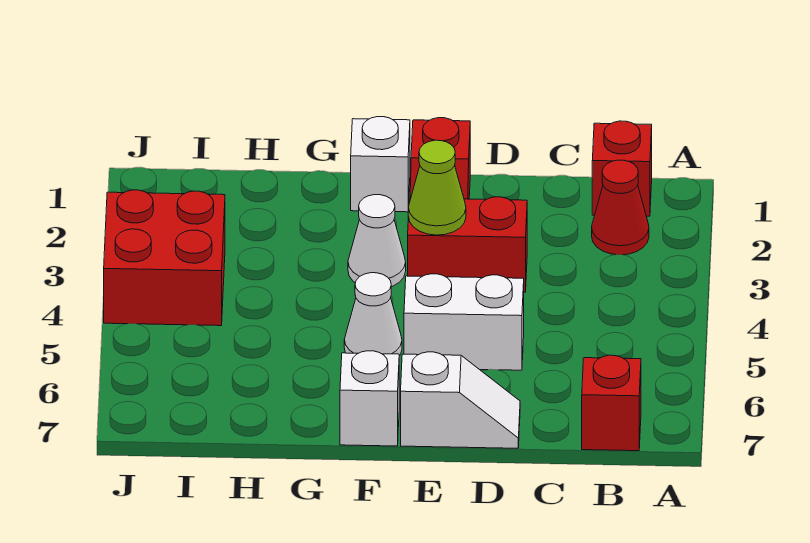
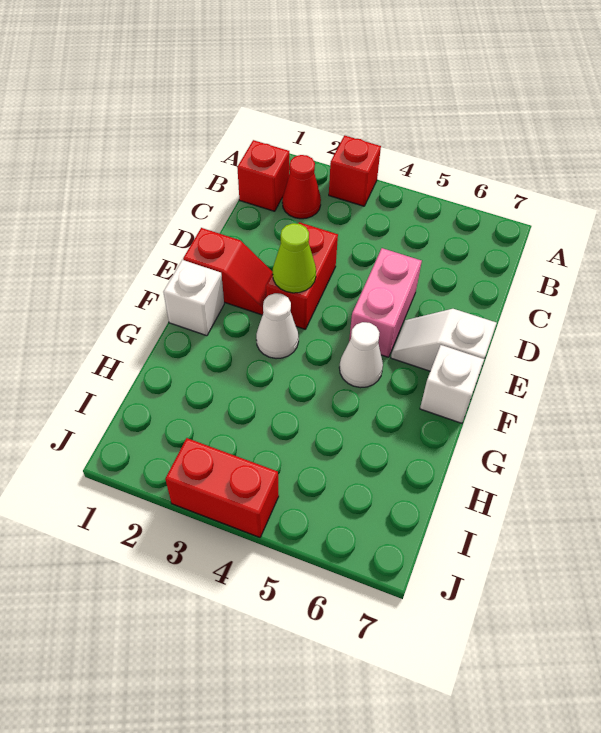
red brick B7 level 1 -> red brick A3 level 1
white brick D5:E5 level 1 -> pink brick D5:E5 level 1
white slope D7:E7 level 1 top E -> white slope E6:E7 level 1 top 7
red brick I3:J4 level 1 -> red brick J3:J4 level 1

